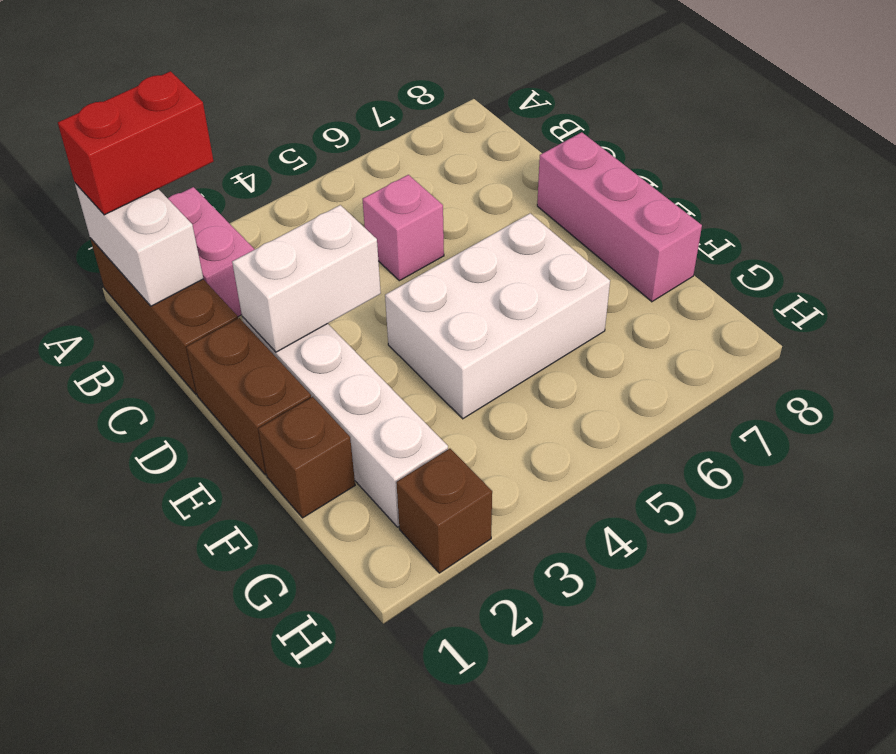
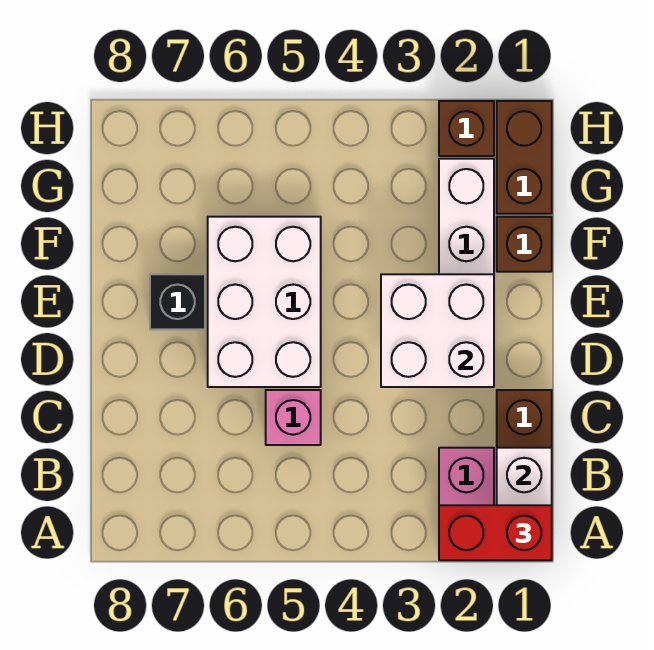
brown brick D1:E1 level 1 -> brown brick G1:H1 level 1
white brick D2:D3 level 2 -> white brick D2:E3 level 2
pink brick D8:F8 level 1 -> none
white brick E4:F6 level 1 -> white brick D5:F6 level 1
none -> black brick E7 level 1

